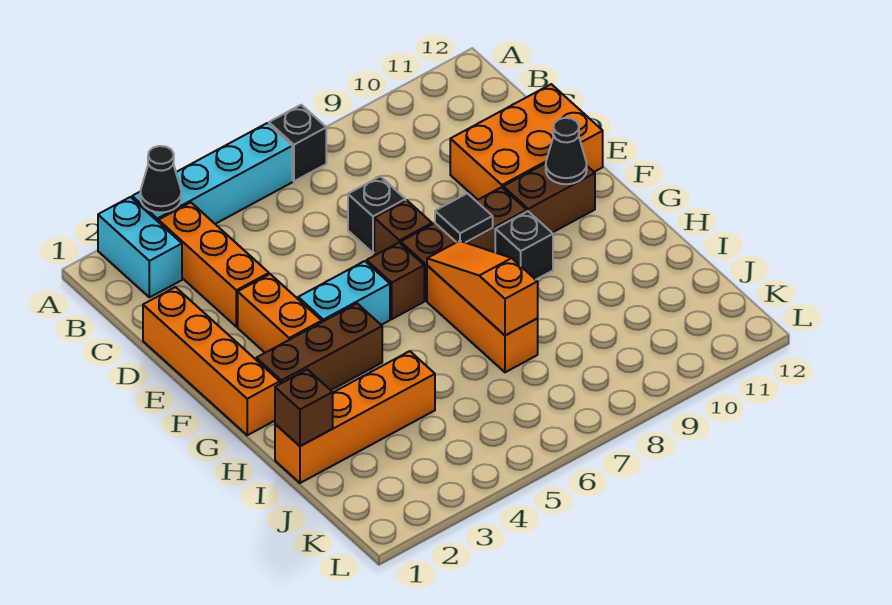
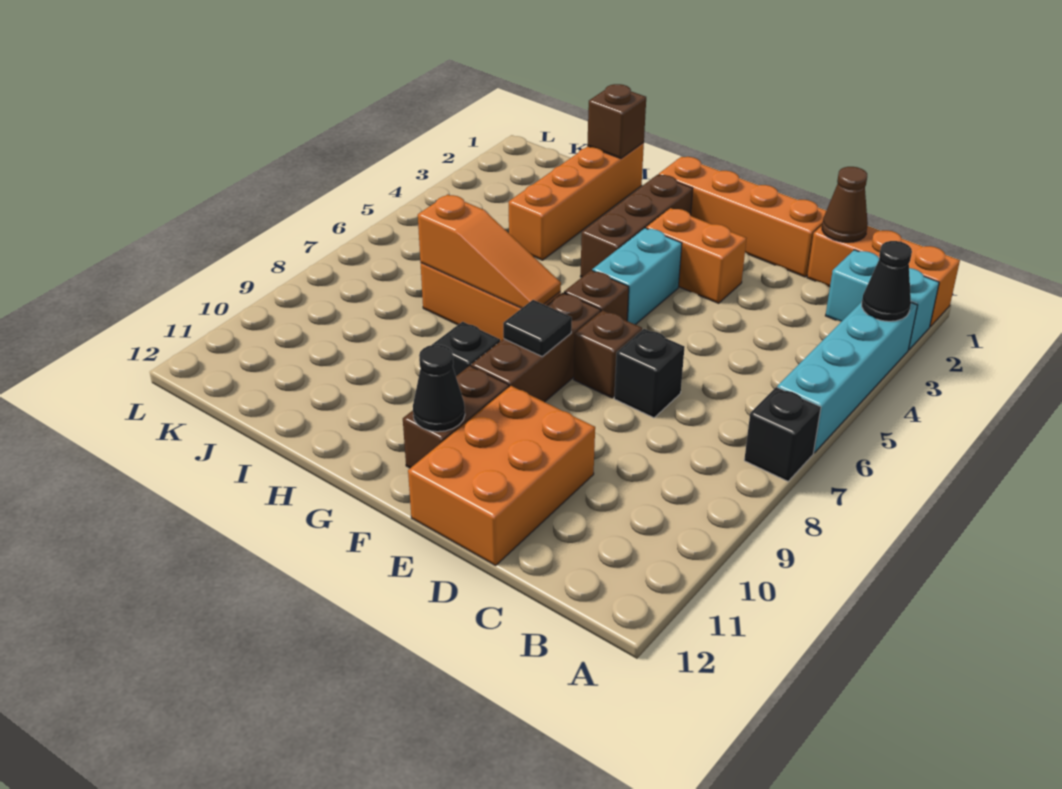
orange brick B3:D3 level 1 -> orange brick A1:C1 level 1
none -> brown cone C1 level 2

